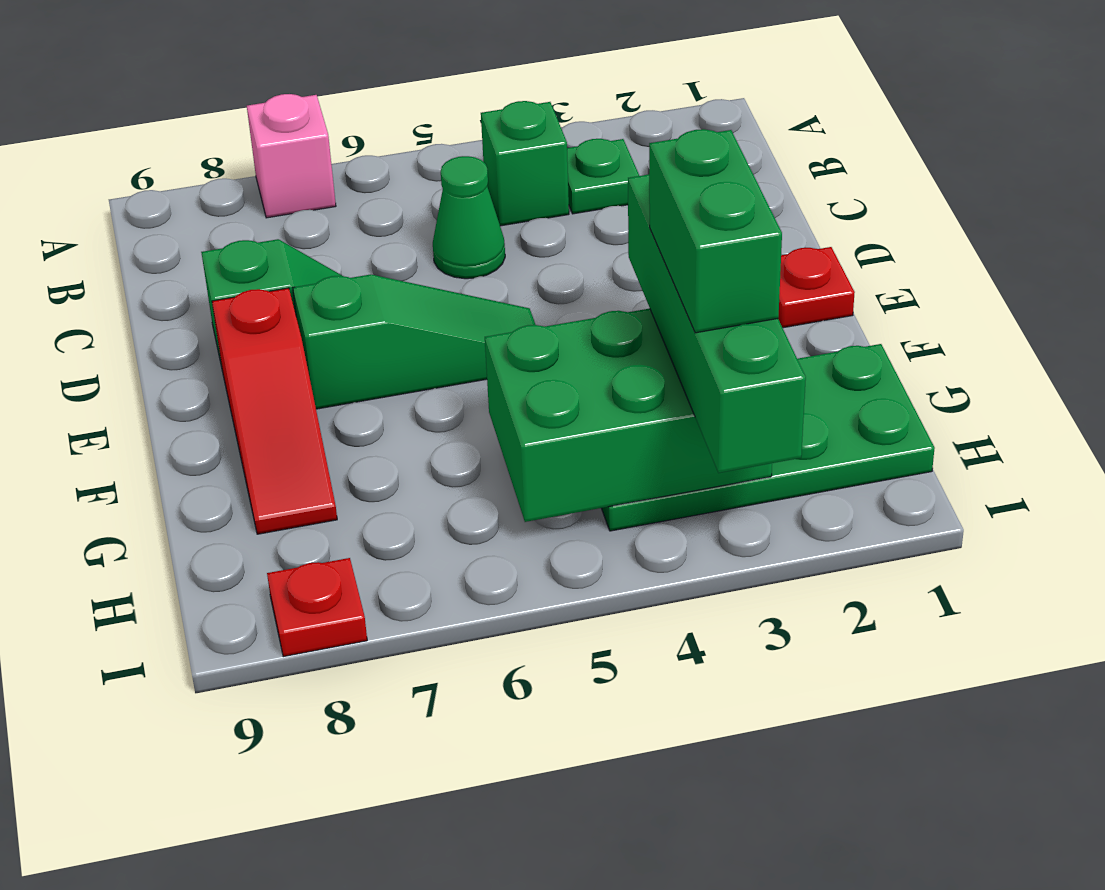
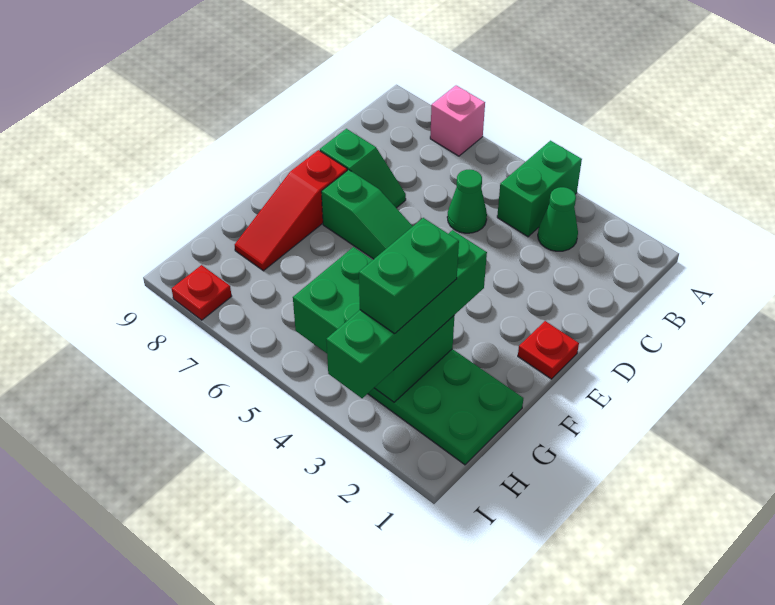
green plate B3 level 1 -> green cone B3 level 1
green brick B4 level 1 -> green brick A4:B4 level 1

